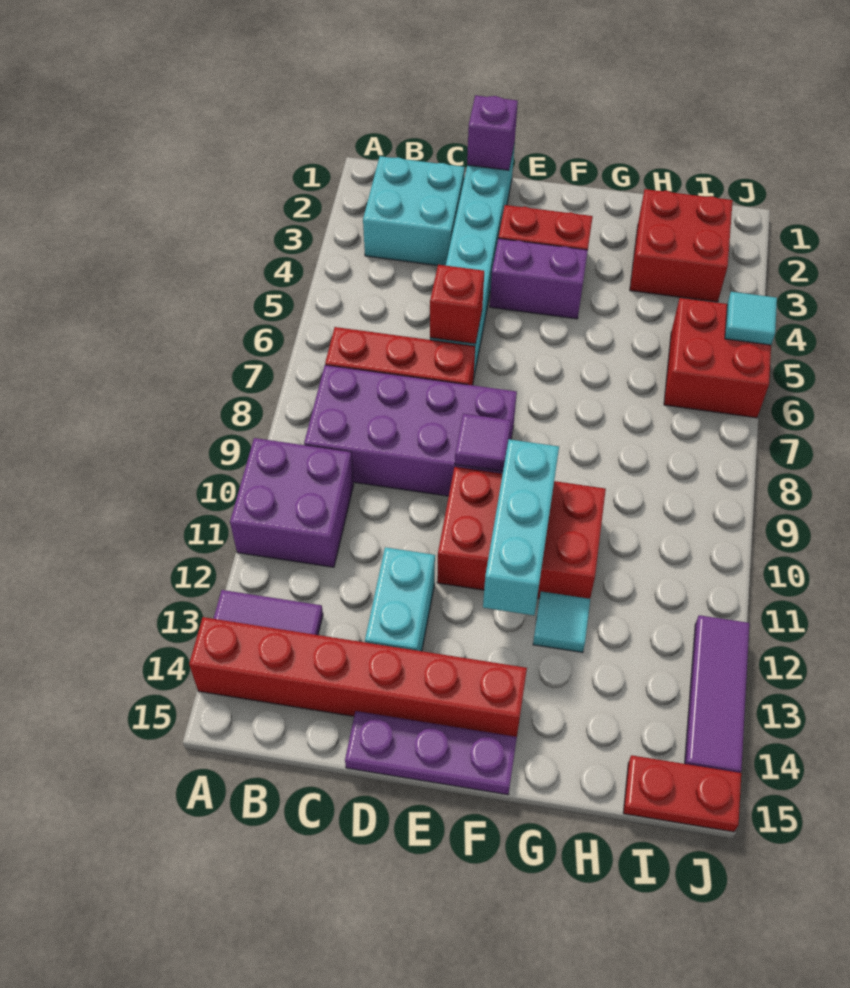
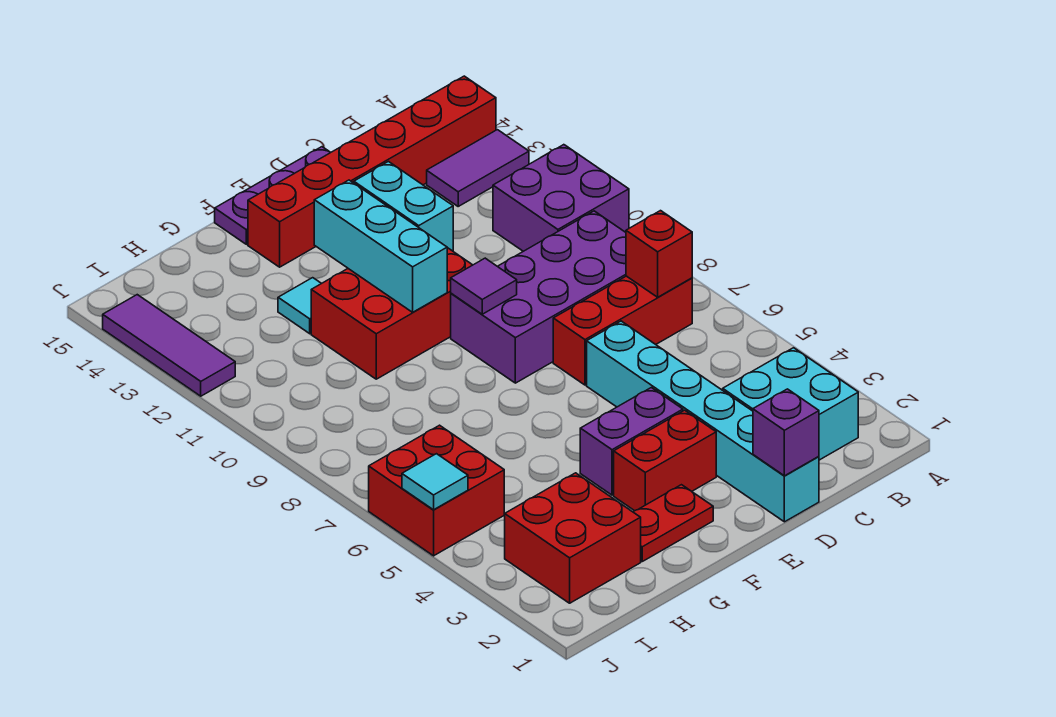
red brick D6 level 2 -> red brick B7 level 2
red plate I15:J15 level 1 -> red plate F2:G2 level 1

